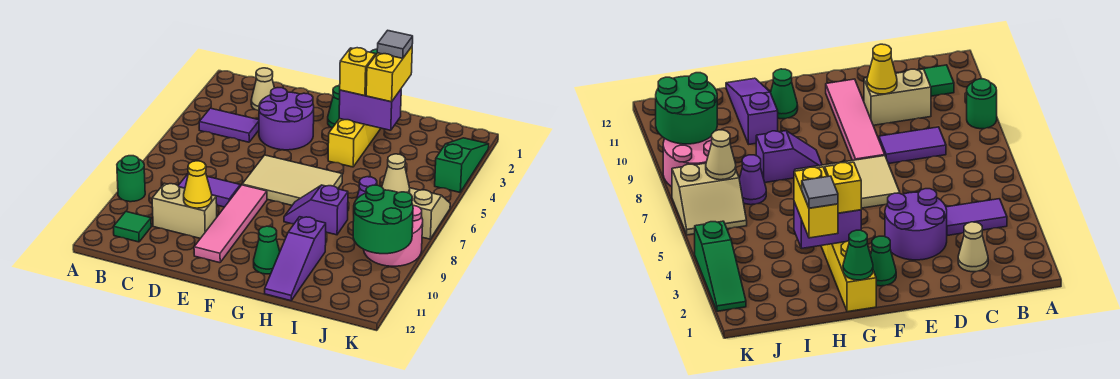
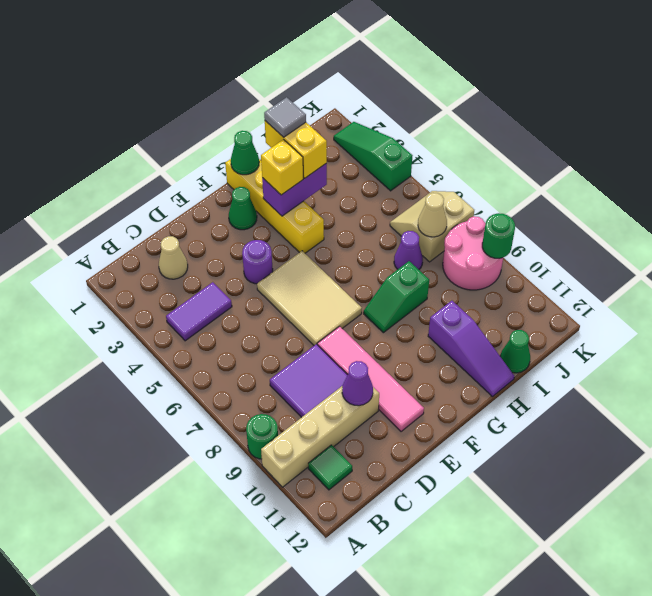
purple tile C8:D8 level 1 -> purple tile C8:D9 level 1
tan brick C10:D10 level 1 -> tan brick A10:D10 level 1
purple round brick D3:E4 level 1 -> purple round brick E4 level 1
yellow cone D10 level 2 -> purple cone D10 level 2
tan tile E6:G7 level 1 -> tan tile E5:F7 level 1
purple slope G8:H8 level 1 top H -> green slope G8:H8 level 1 top H
green cone G11 level 1 -> green cone I12 level 1
green round brick J9:K10 level 2 -> green round brick K9 level 2

